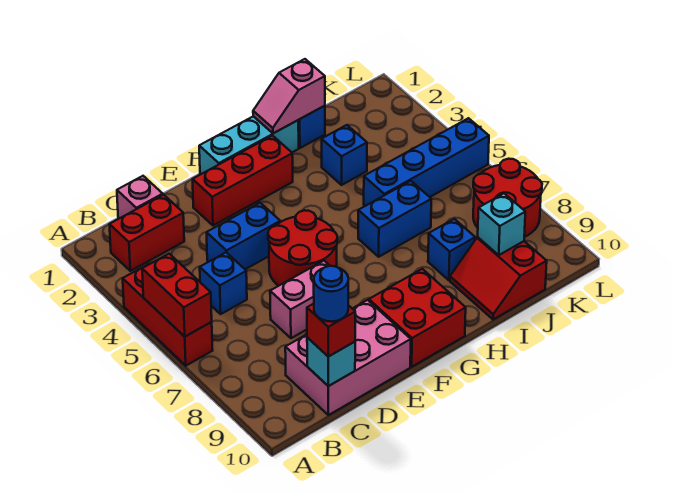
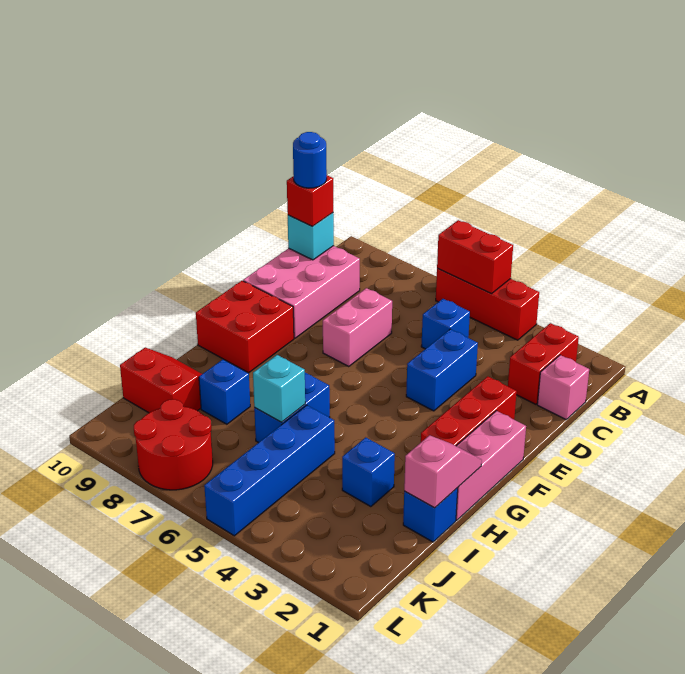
red round brick E5:F6 level 1 -> none
cyan brick F1:H1 level 1 -> pink brick F1:H1 level 1
cyan brick J9 level 2 -> cyan brick I6 level 2

